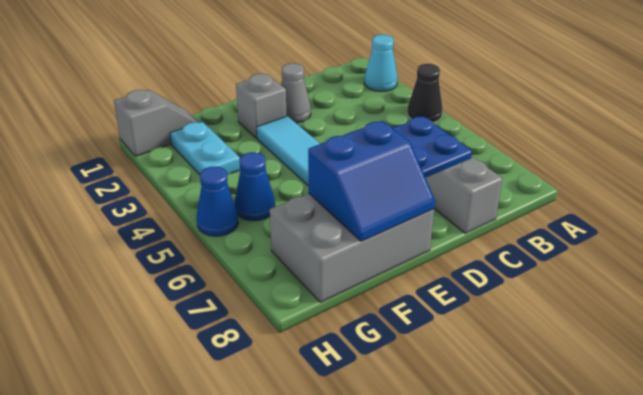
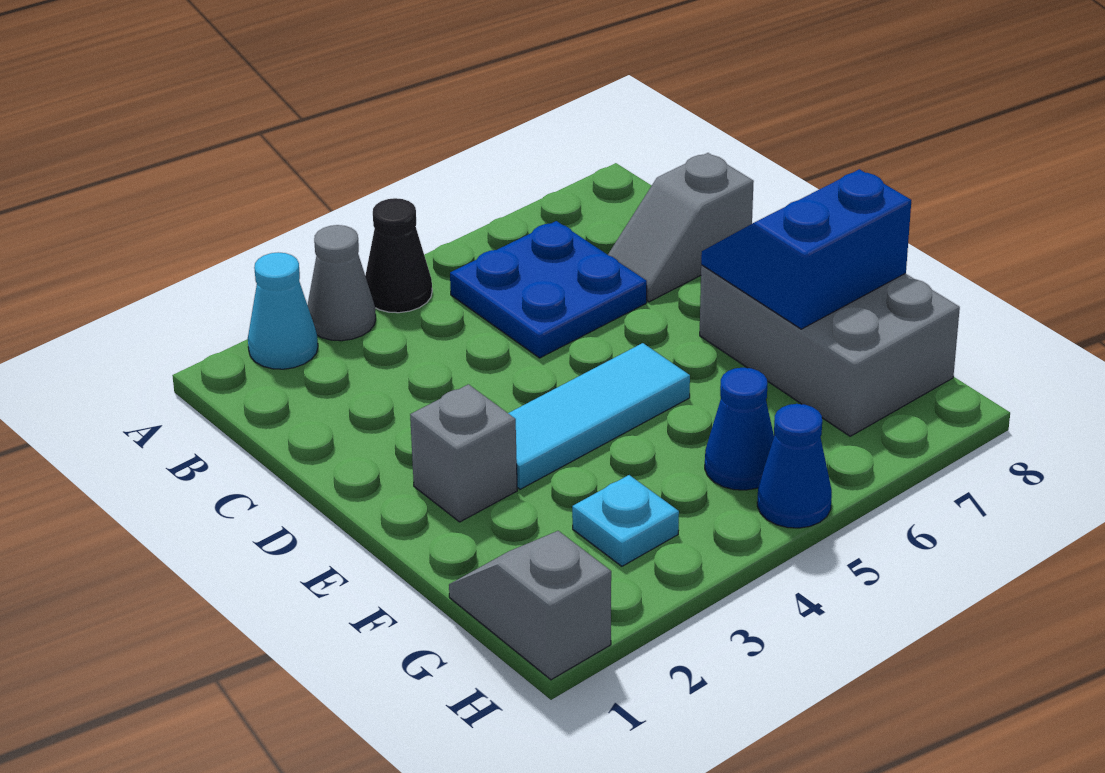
grey cone D2 level 1 -> grey cone A3 level 1
blue slope E7:F8 level 2 top 7 -> blue slope E7:F8 level 2 top F
cyan plate G2:G3 level 1 -> cyan plate G3 level 1

